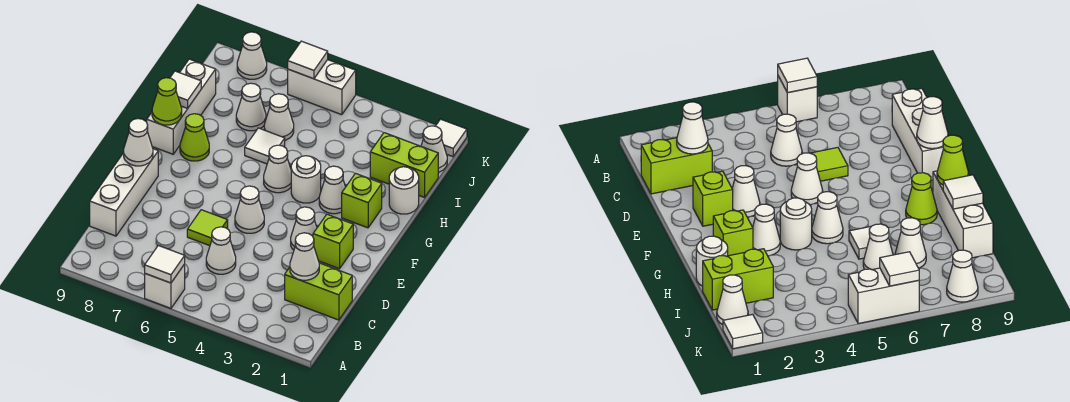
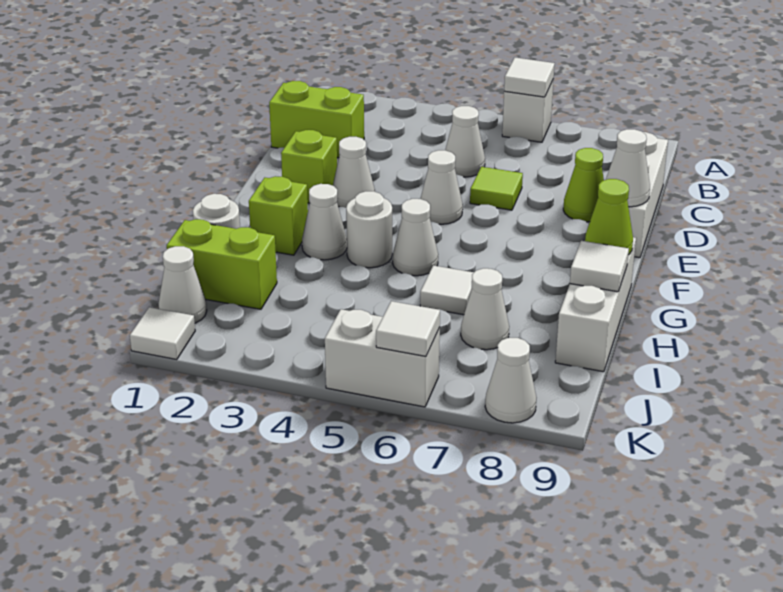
white cone C2 level 2 -> none
lime cone G8 level 1 -> lime cone D8 level 1
white cone I6 level 1 -> none

